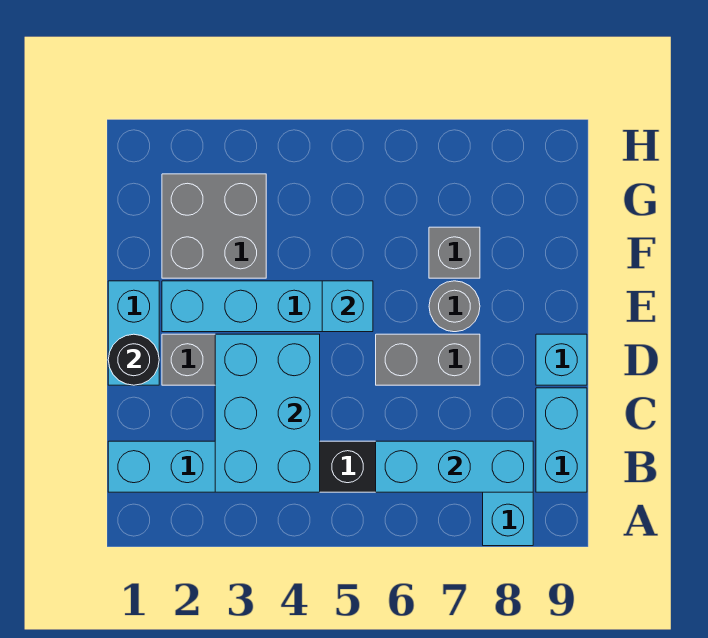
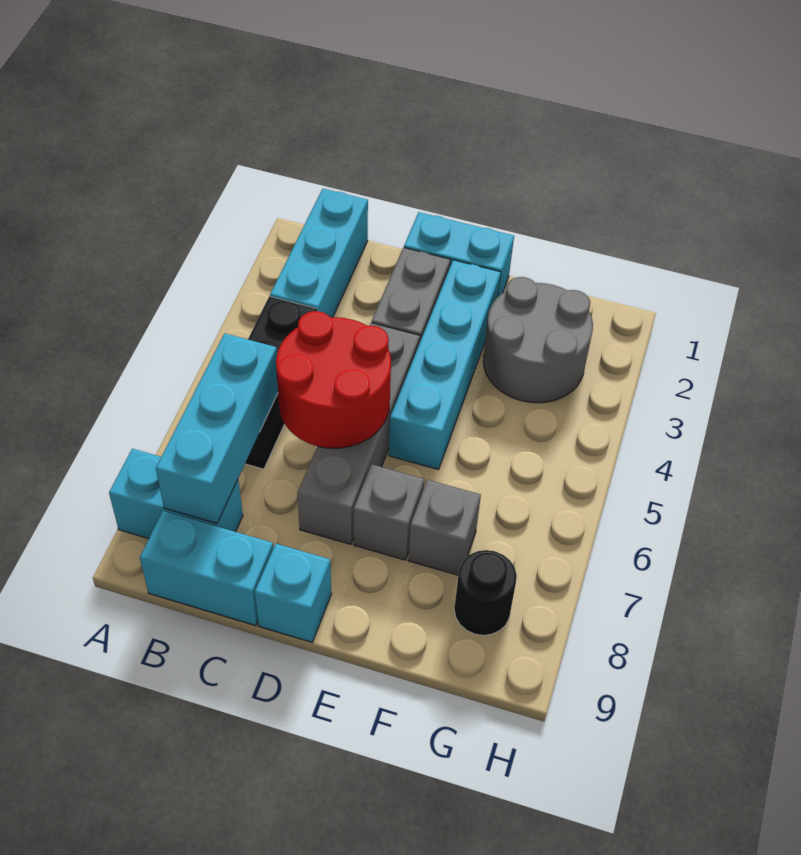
cyan brick B3:D4 level 2 -> none
none -> red round brick C5:D6 level 2
black round brick D1 level 2 -> black round brick G8 level 1
grey brick D6:D7 level 1 -> grey brick D4:D7 level 1
cyan brick E5 level 2 -> none
grey round brick E7 level 1 -> grey brick E7 level 1
grey brick F2:G3 level 1 -> grey round brick F2:G3 level 1

